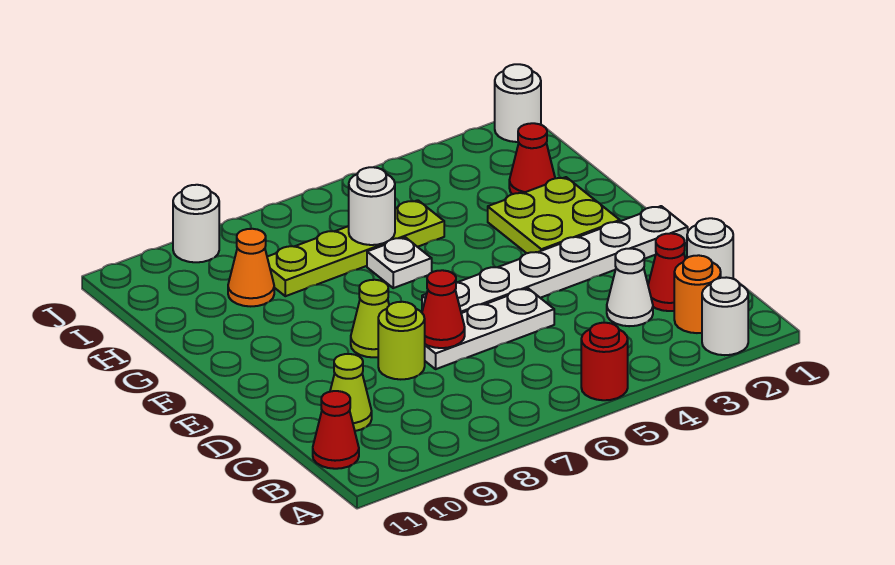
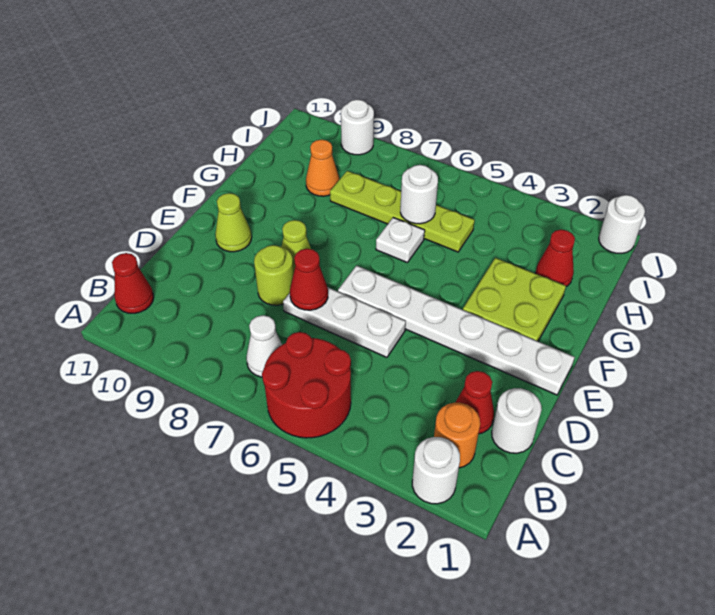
red round brick A5 level 1 -> red round brick A5:B6 level 1
white cone C3 level 1 -> white cone B7 level 1
lime cone C10 level 1 -> lime cone E10 level 1

